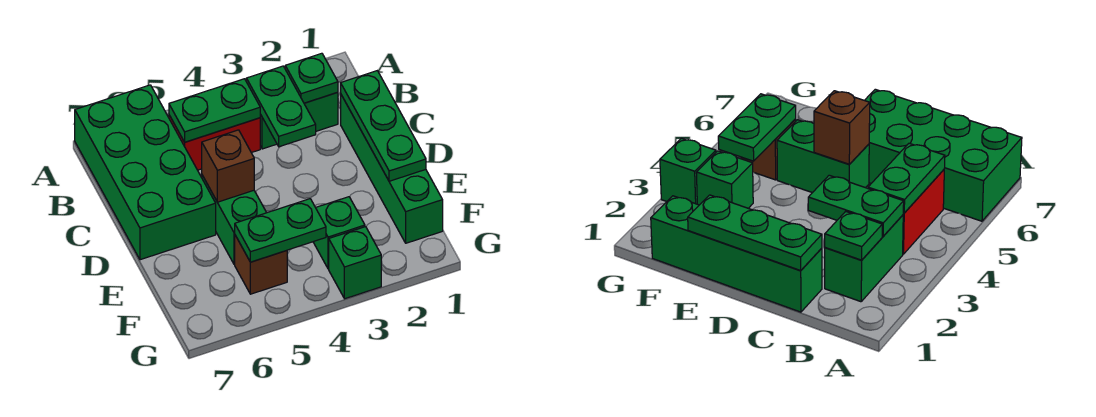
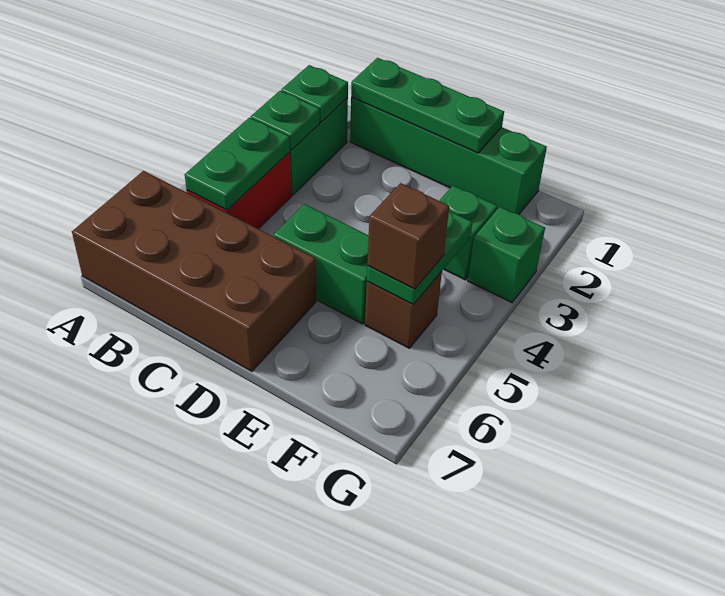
green brick A6:D7 level 1 -> brown brick A6:D7 level 1
green plate B3:C3 level 2 -> green plate B3 level 2
brown brick D5 level 2 -> brown brick F5 level 3

